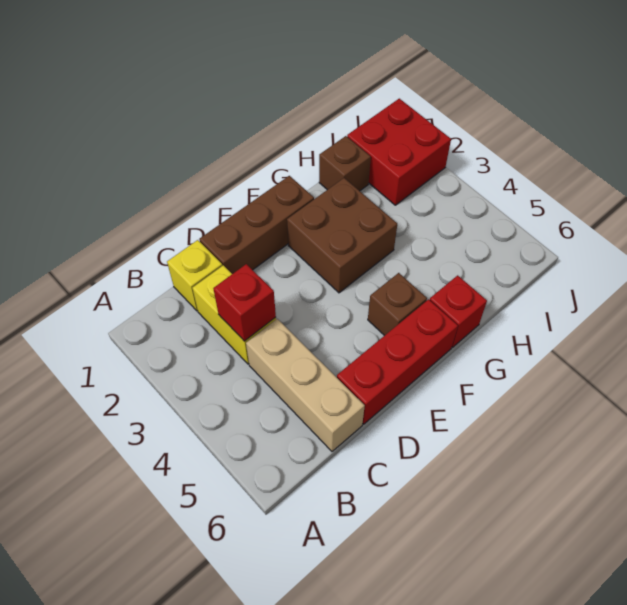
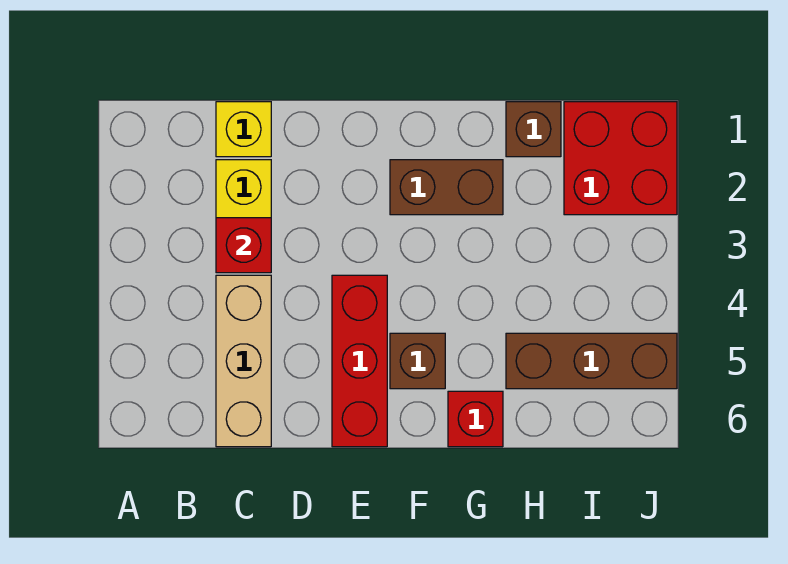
brown brick D1:F1 level 1 -> brown brick H5:J5 level 1
red brick D6:F6 level 1 -> red brick E4:E6 level 1
brown brick F2:G3 level 1 -> brown brick F2:G2 level 1

